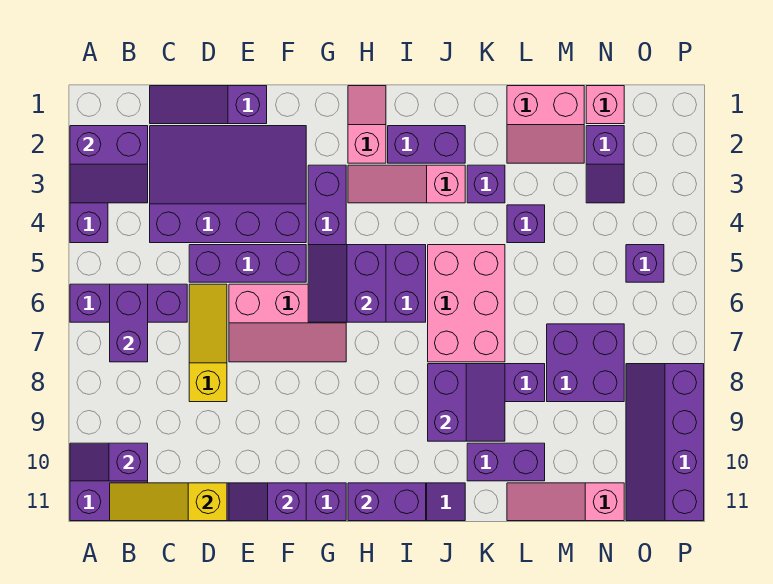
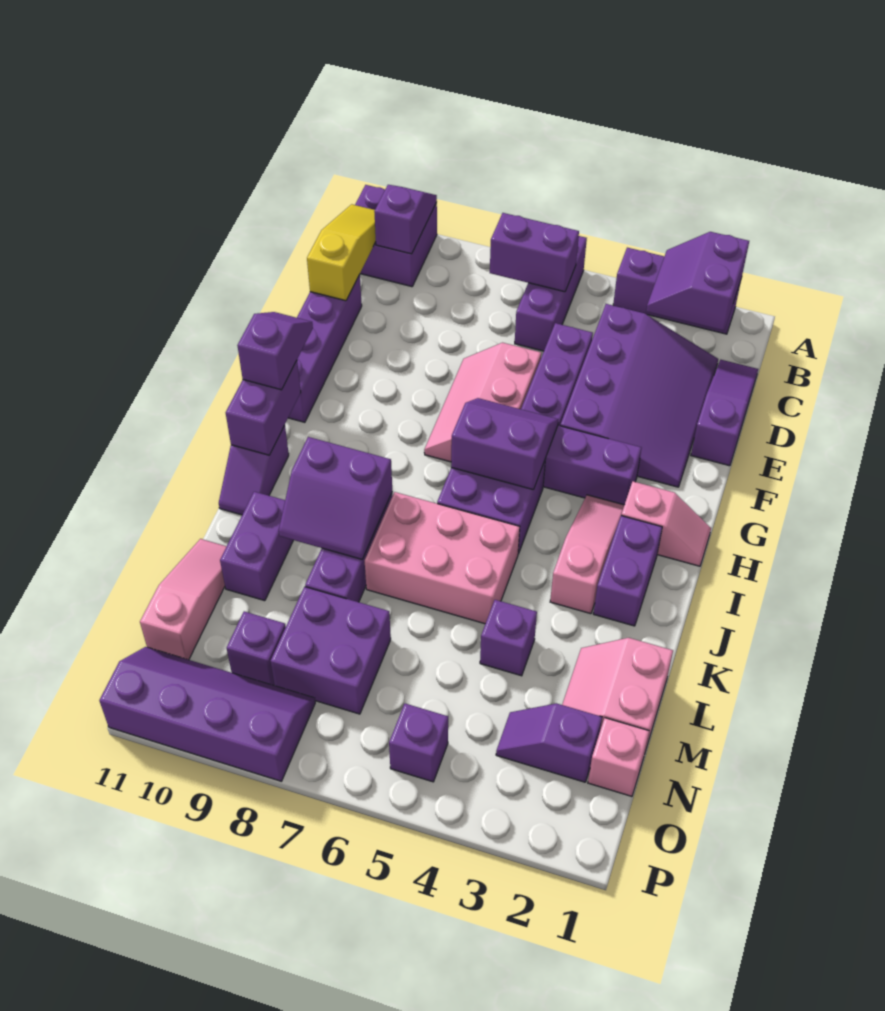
yellow slope D6:D8 level 1 top 8 -> none
purple slope E11:F11 level 2 top F -> purple slope G11:H11 level 3 top H
purple brick K3 level 1 -> purple brick N9 level 1

